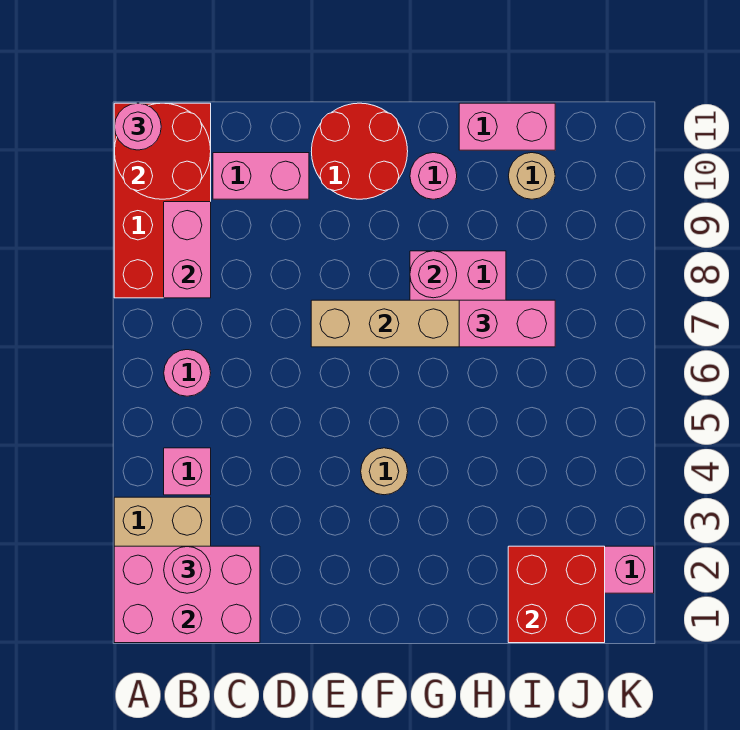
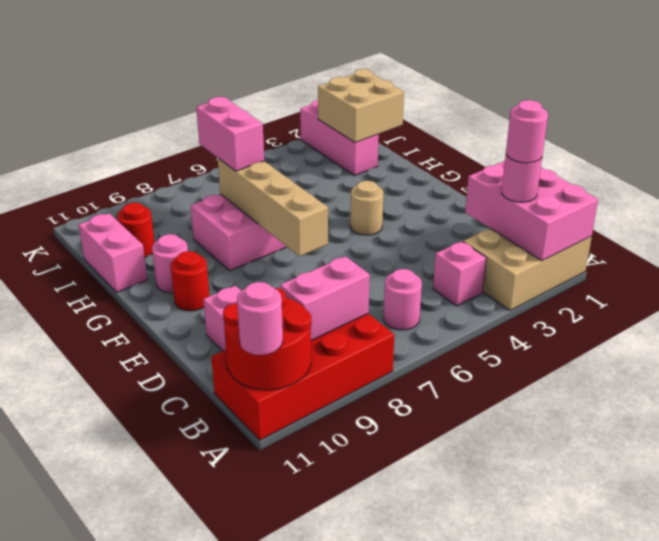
red round brick E10:F11 level 1 -> red round brick F10 level 1
pink round brick G8 level 2 -> pink round brick B2 level 4
red brick I1:J2 level 2 -> tan brick I1:J2 level 2
tan round brick I10 level 1 -> red round brick I10 level 1

